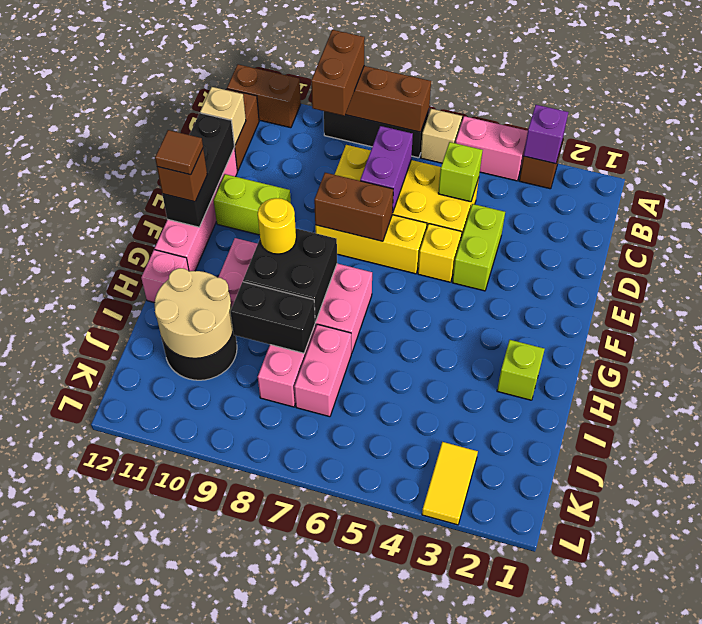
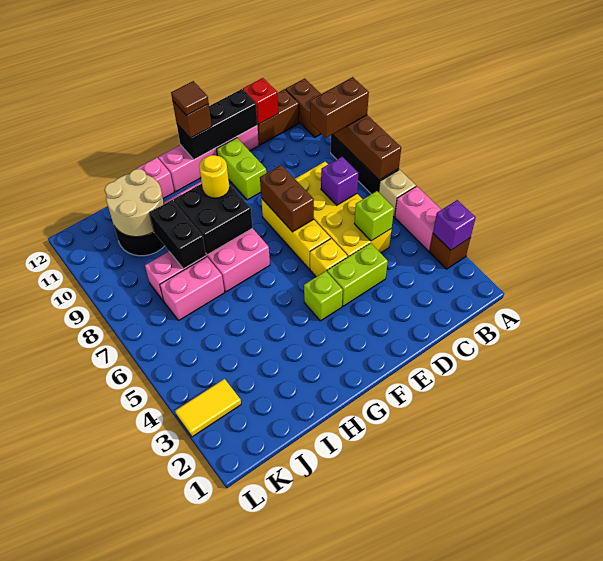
purple brick C7:D7 level 2 -> purple brick C7 level 2
tan brick C12 level 2 -> red brick C12 level 2
lime brick H2 level 1 -> lime brick F4 level 1

